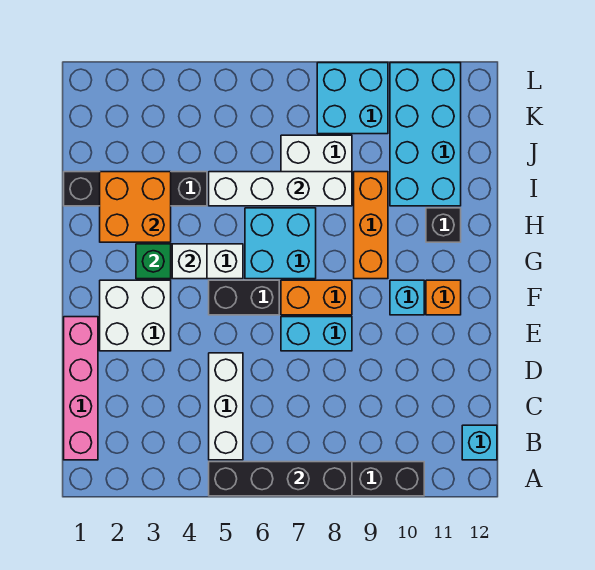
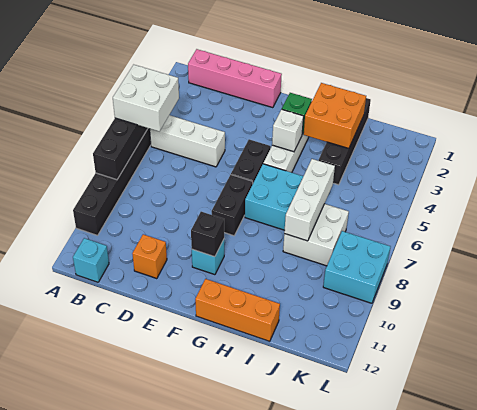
white brick E2:F3 level 1 -> white brick A5:B6 level 3
cyan brick E7:E8 level 1 -> none
orange brick F7:F8 level 1 -> black brick F7:F8 level 1
orange brick F11 level 1 -> orange brick D11 level 1
orange brick G9:I9 level 1 -> orange brick G12:I12 level 1
black brick H11 level 1 -> black brick F10 level 2
white brick I5:I8 level 2 -> white brick I6:I8 level 2
cyan brick I10:L11 level 1 -> none

